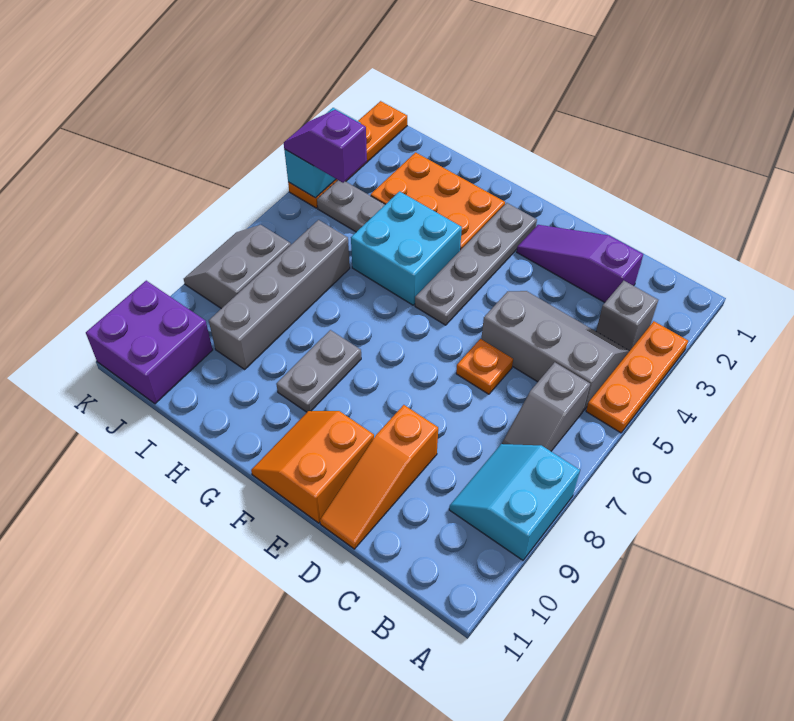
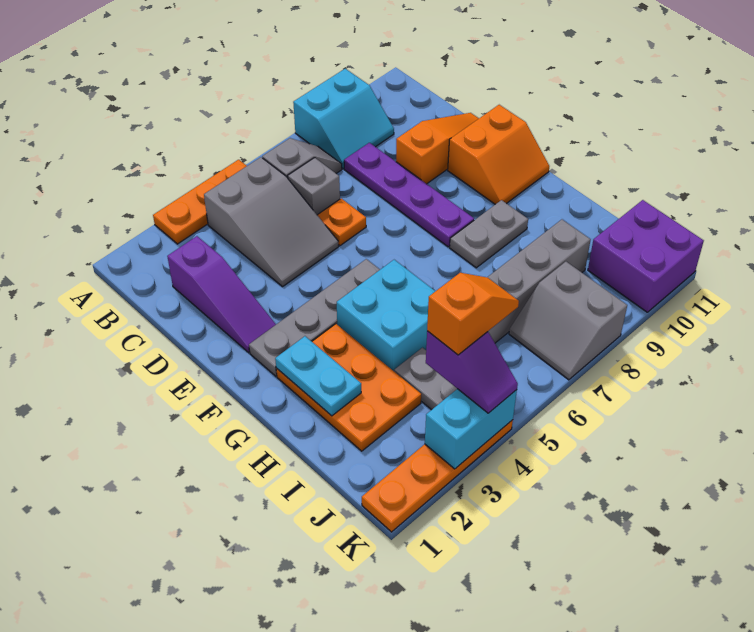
grey brick B3 level 1 -> grey brick C6 level 1
grey slope B4:D5 level 1 top 5 -> grey slope B4:D5 level 1 top B
none -> purple plate C8:F8 level 1
none -> cyan plate G2:H2 level 2
none -> orange slope J4:J5 level 4 top 4
grey slope J7:K8 level 1 top J -> grey slope J7:K8 level 1 top 8

